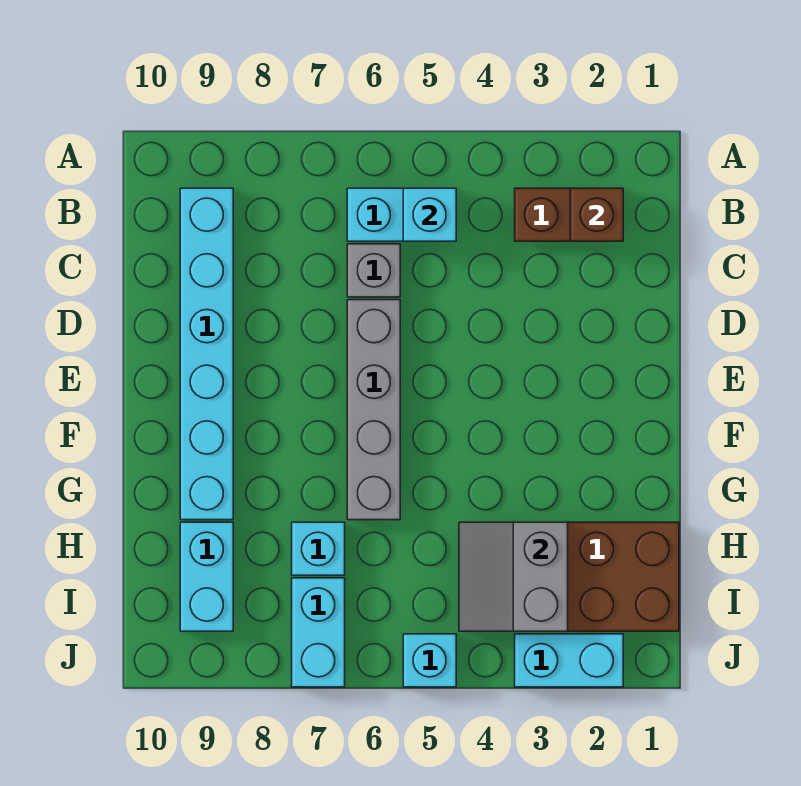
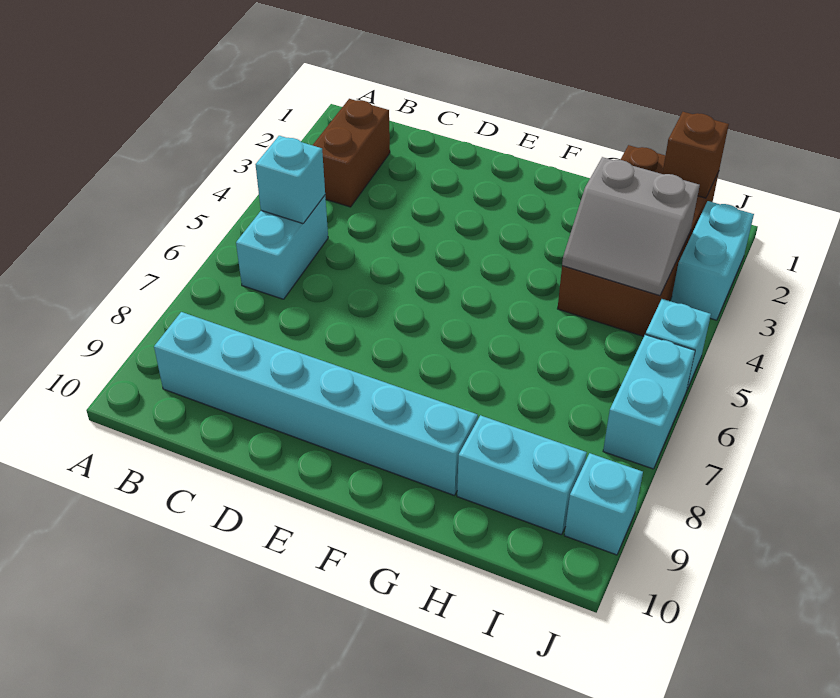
brown brick B2 level 2 -> brown brick I1 level 2
grey brick C6 level 1 -> none
grey brick D6:G6 level 1 -> none
cyan brick H7 level 1 -> cyan brick J9 level 1
cyan brick I7:J7 level 1 -> cyan brick J6:J7 level 1

